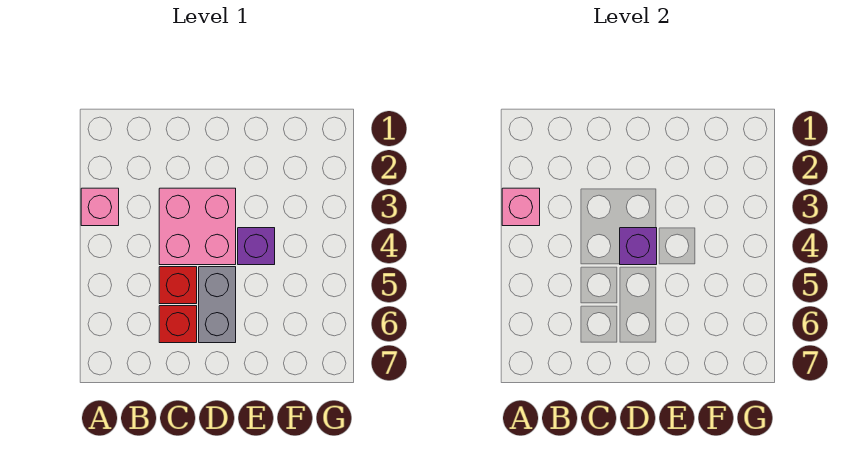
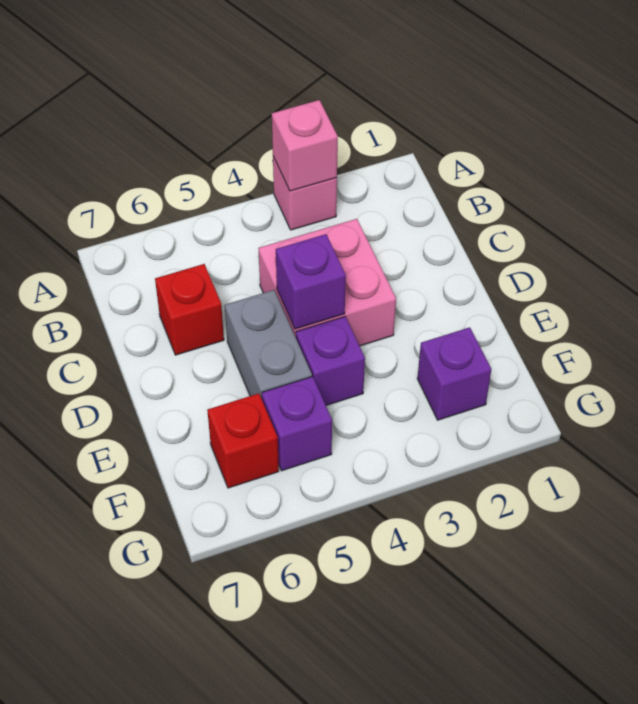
red brick C5 level 1 -> red brick F6 level 1
grey brick D5:D6 level 1 -> grey brick D5:E5 level 1
none -> purple brick F2 level 1
none -> purple brick F5 level 1

